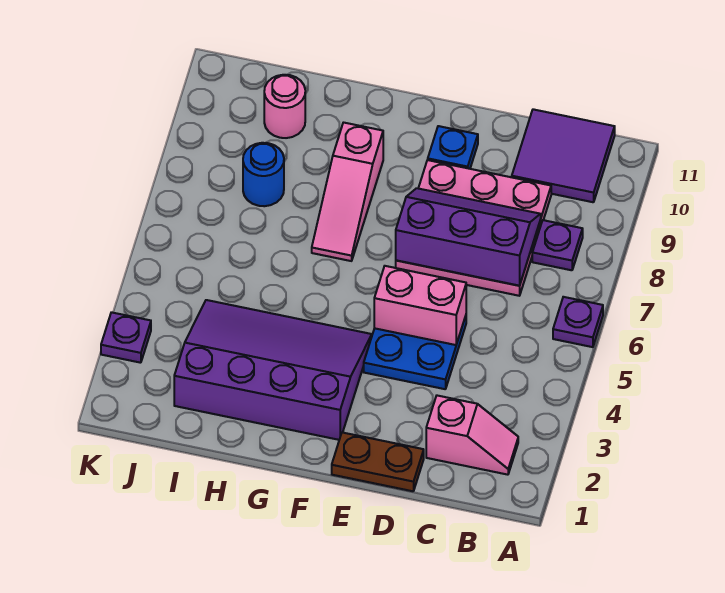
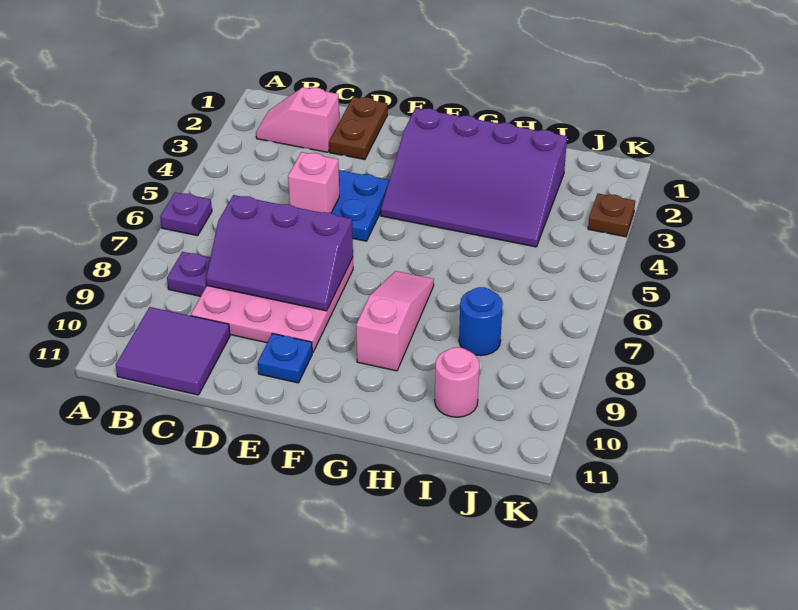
brown plate D1:E1 level 1 -> brown plate D1:D2 level 1
pink brick D5:E5 level 2 -> pink brick D5 level 2
purple plate K3 level 1 -> brown plate K3 level 1

